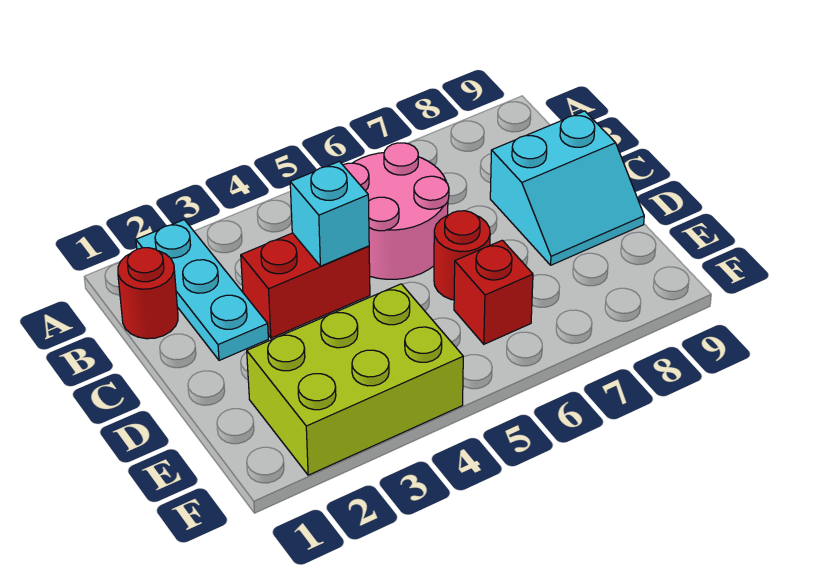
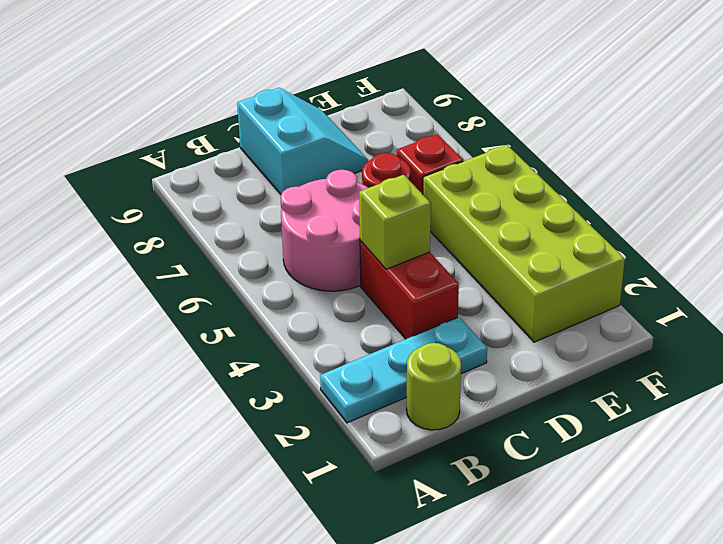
red round brick B1 level 1 -> lime round brick B1 level 1
cyan brick C4 level 2 -> lime brick C4 level 2
lime brick E2:F4 level 1 -> lime brick E2:F5 level 1

